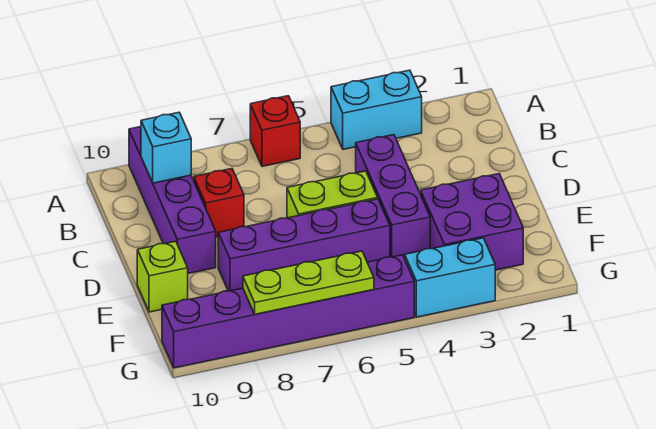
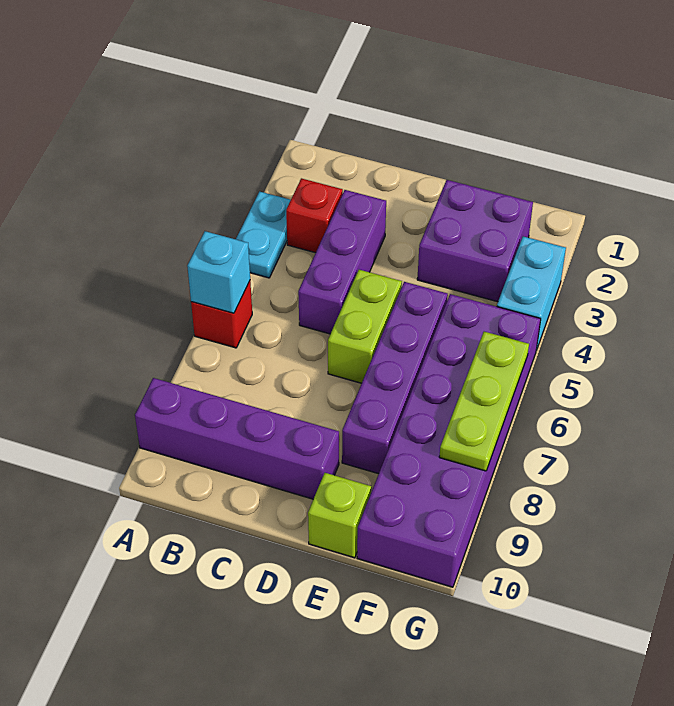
cyan brick A3:A4 level 1 -> cyan plate A3:A4 level 1
cyan brick B9 level 2 -> cyan brick A6 level 2
purple brick C4:E4 level 1 -> purple brick C3:C5 level 1
red brick C8 level 1 -> red brick B3 level 1
purple brick G5:G10 level 1 -> purple brick F5:G10 level 1

